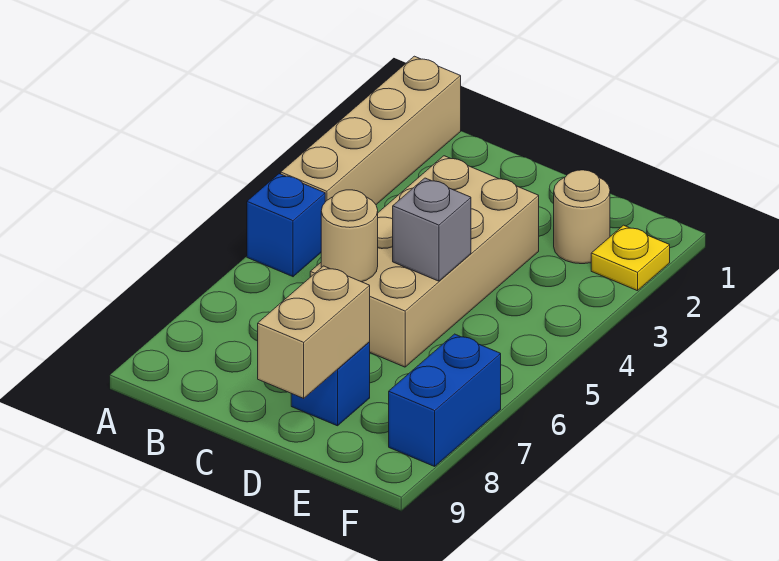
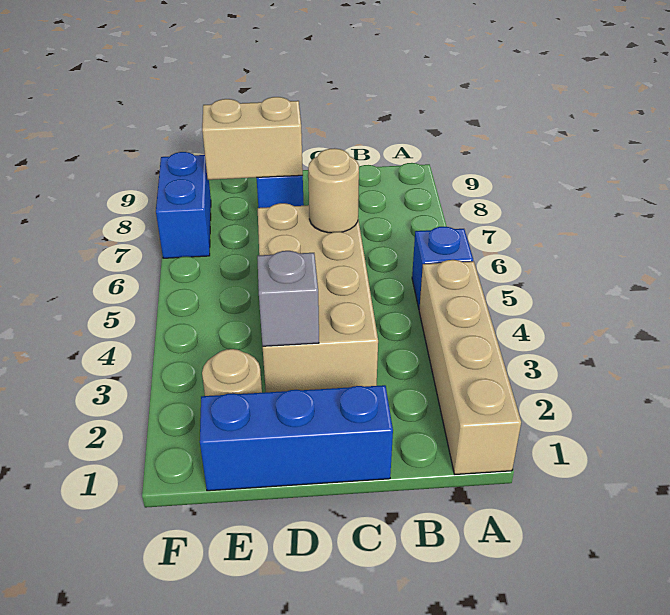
none -> blue brick C1:E1 level 1
grey brick D5 level 2 -> grey brick D3 level 2
tan brick D8:D9 level 2 -> tan brick D8:E8 level 2
yellow plate F2 level 1 -> none

